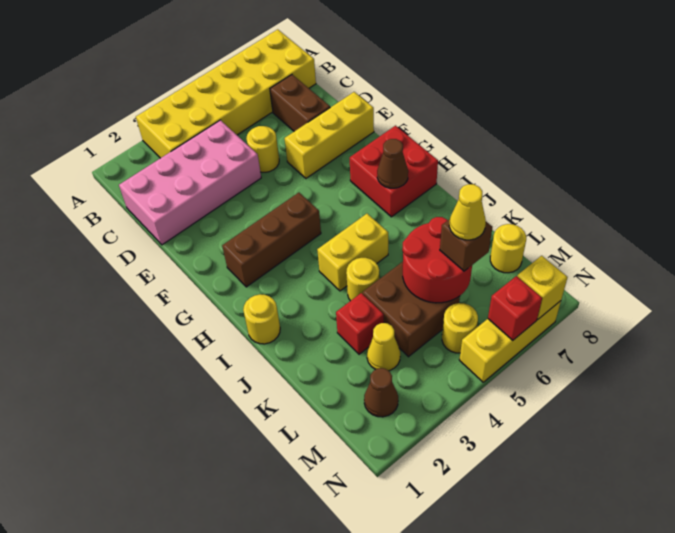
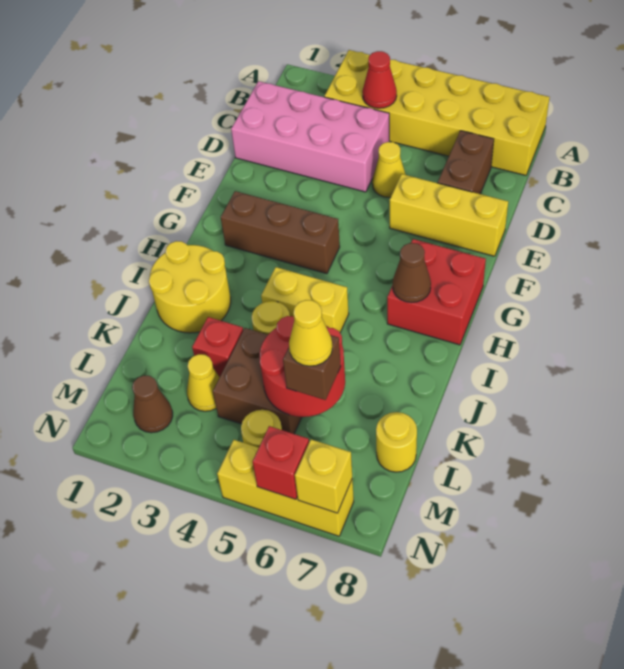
none -> red cone B4 level 2
yellow round brick D5 level 1 -> yellow cone D5 level 1
yellow round brick I1 level 1 -> yellow round brick I1:J2 level 1

